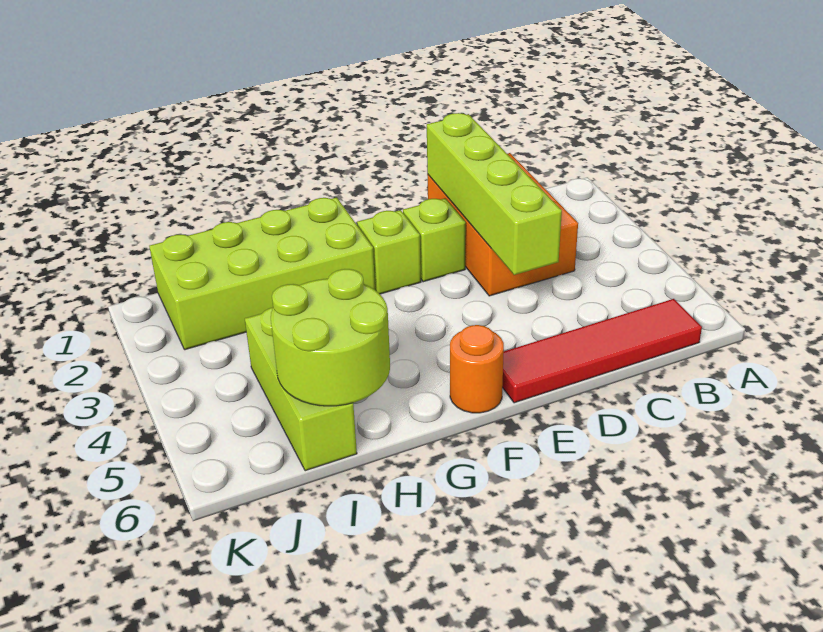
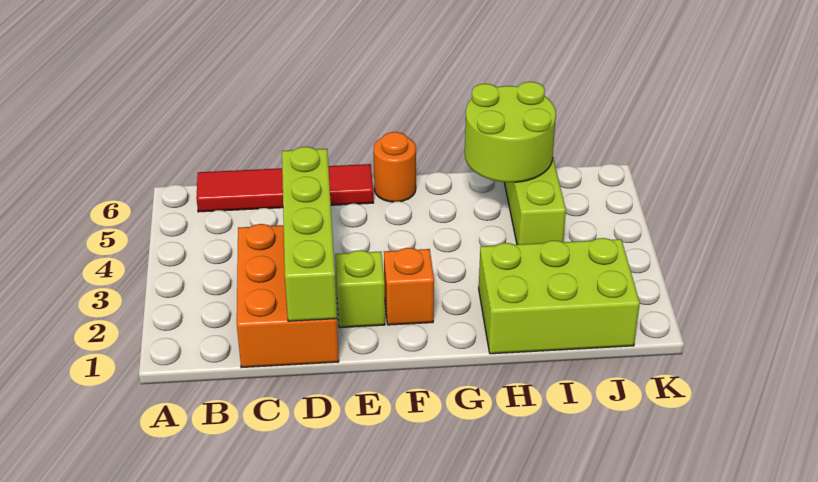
lime brick F2 level 1 -> orange brick F2 level 1
lime brick G1:J2 level 1 -> lime brick H1:J2 level 1

